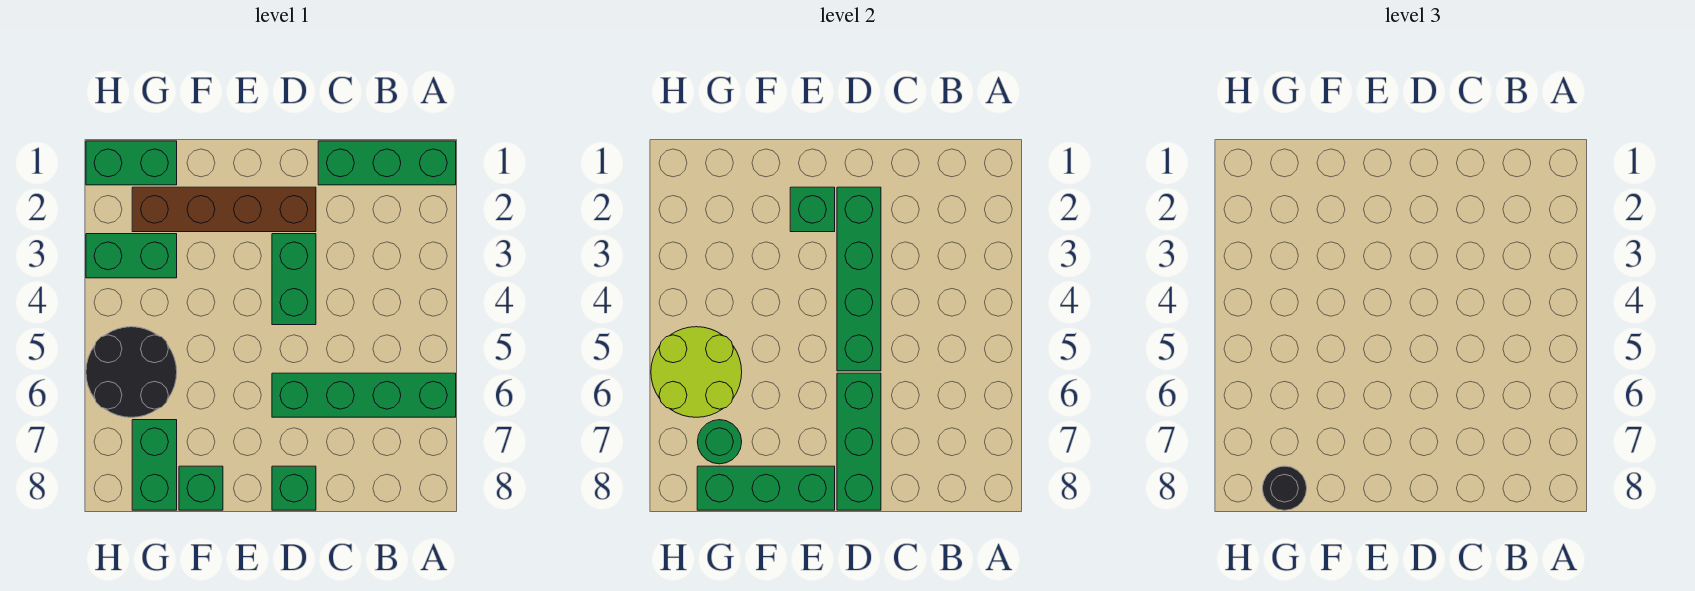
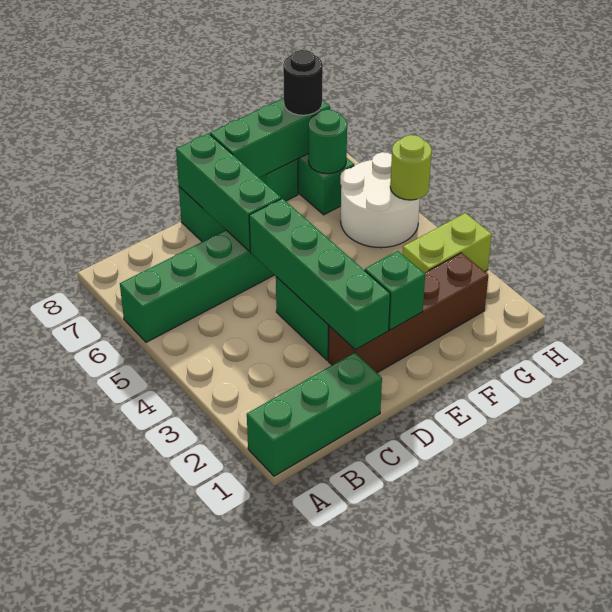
green brick G1:H1 level 1 -> none
green brick G3:H3 level 1 -> lime brick G3:H3 level 1
black round brick G5:H6 level 1 -> white round brick G5:H6 level 1
lime round brick G5:H6 level 2 -> lime round brick H5 level 2

